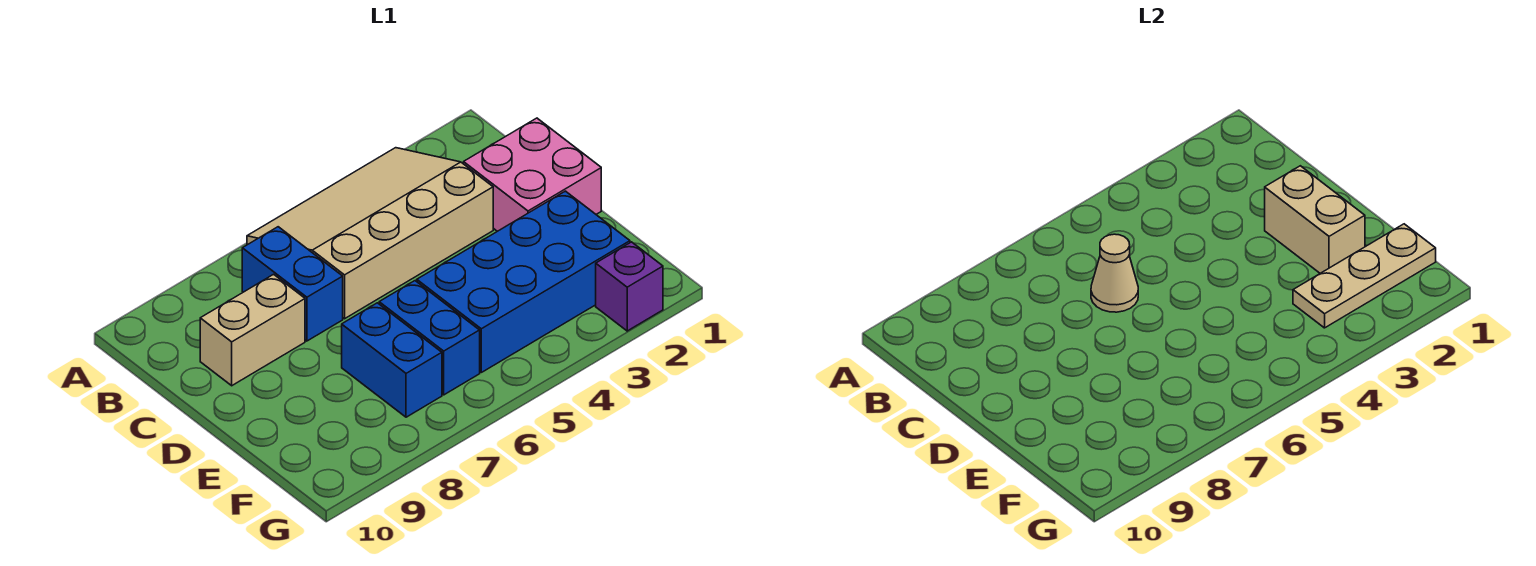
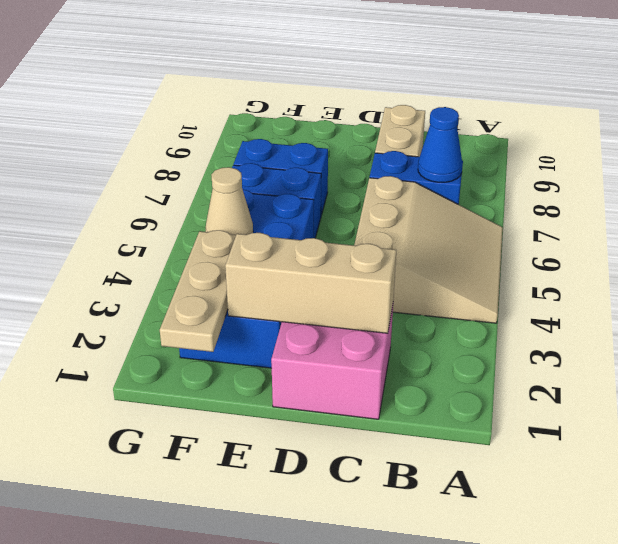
tan slope A3:C6 level 1 top C -> tan slope A4:C6 level 1 top C
none -> blue cone B7 level 2
tan cone C6 level 2 -> tan cone F4 level 2
tan brick D2:E2 level 2 -> tan brick C2:E2 level 2
purple brick G2 level 1 -> none

